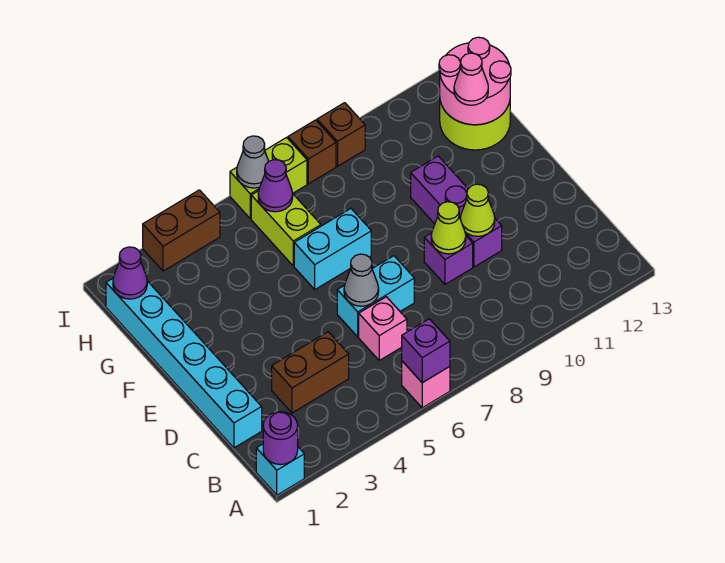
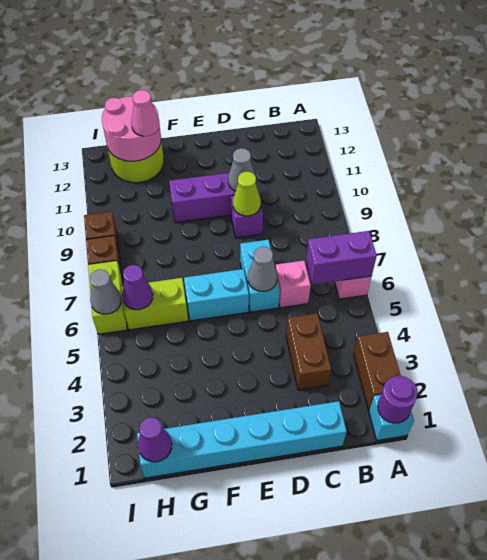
purple brick A6 level 2 -> purple brick A6:B6 level 2
lime cone D10 level 2 -> grey cone D10 level 2
cyan brick F6:F7 level 1 -> cyan brick E6:F6 level 1
brown brick I3:I4 level 1 -> brown brick A2:A3 level 1

